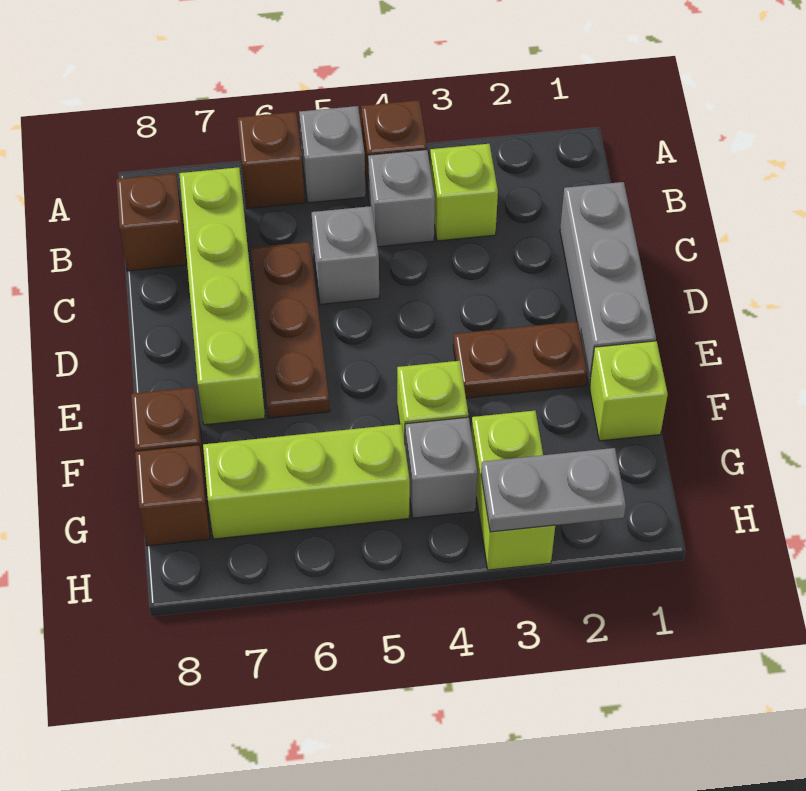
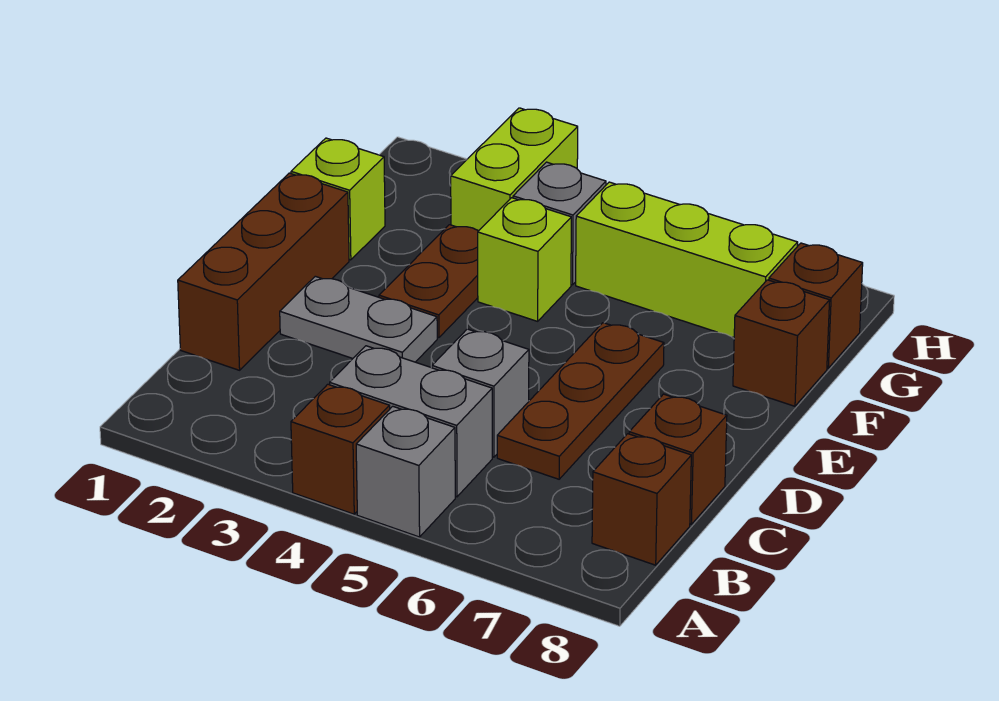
brown brick A6 level 1 -> brown brick C8 level 1
lime brick B3 level 1 -> none
grey brick B4 level 1 -> grey brick B4:B5 level 1
lime brick B7:E7 level 1 -> none
grey brick C1:E1 level 1 -> brown brick C1:E1 level 1
brown plate E2:E3 level 1 -> brown plate E3:F3 level 1
grey plate H2:H3 level 2 -> grey plate D2:D3 level 1

